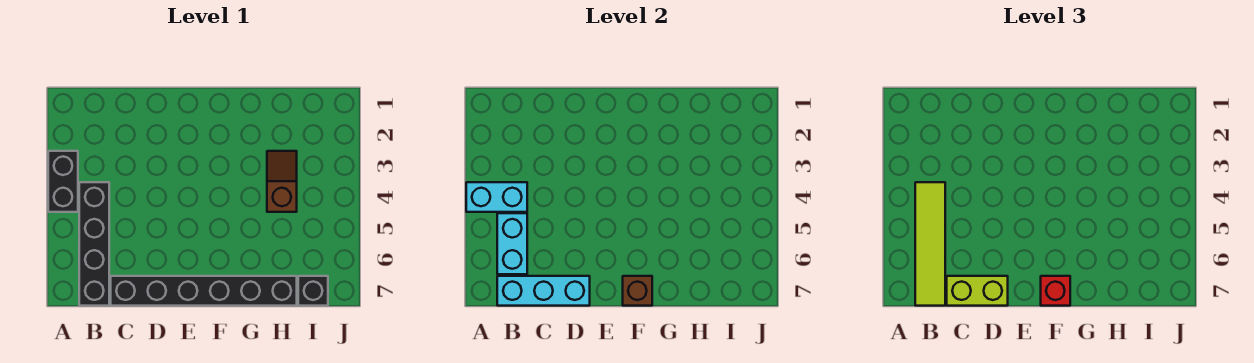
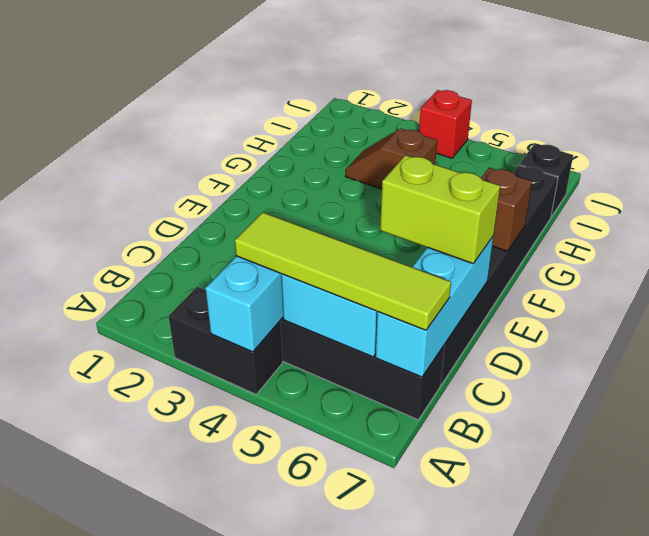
lime brick C7:D7 level 3 -> lime brick D6:D7 level 3
red brick F7 level 3 -> red brick J4 level 1

